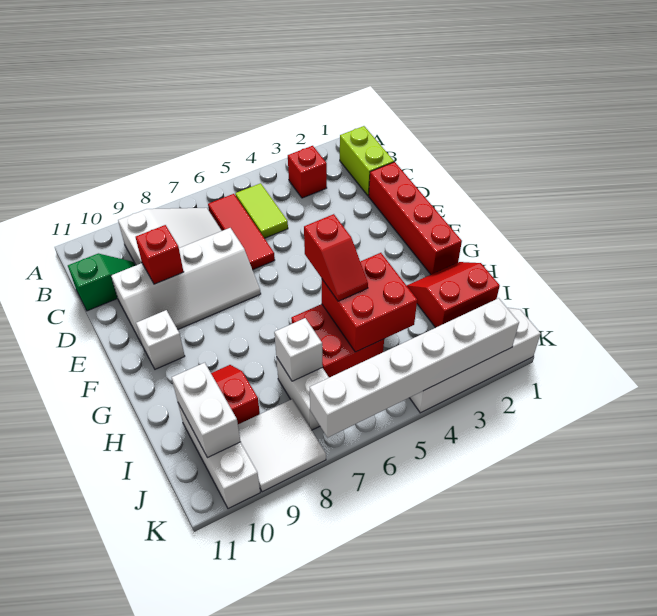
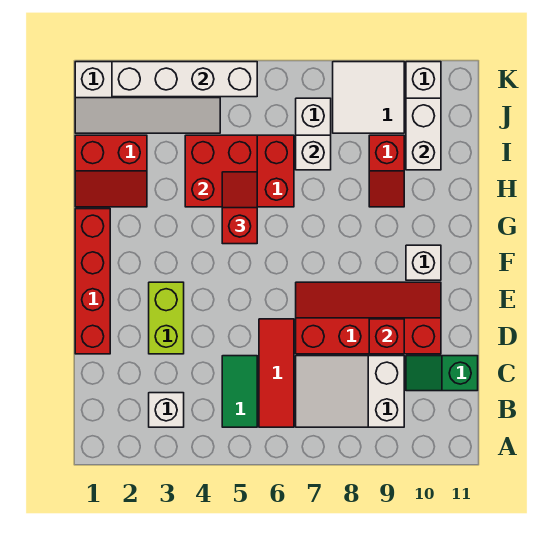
lime brick B1:C1 level 1 -> lime brick D3:E3 level 1
red brick B3 level 1 -> white brick B3 level 1
lime tile B5:C5 level 1 -> green tile B5:C5 level 1
white slope D7:E10 level 1 top D -> red slope D7:E10 level 1 top D
white brick K2:K7 level 2 -> white brick K2:K5 level 2

